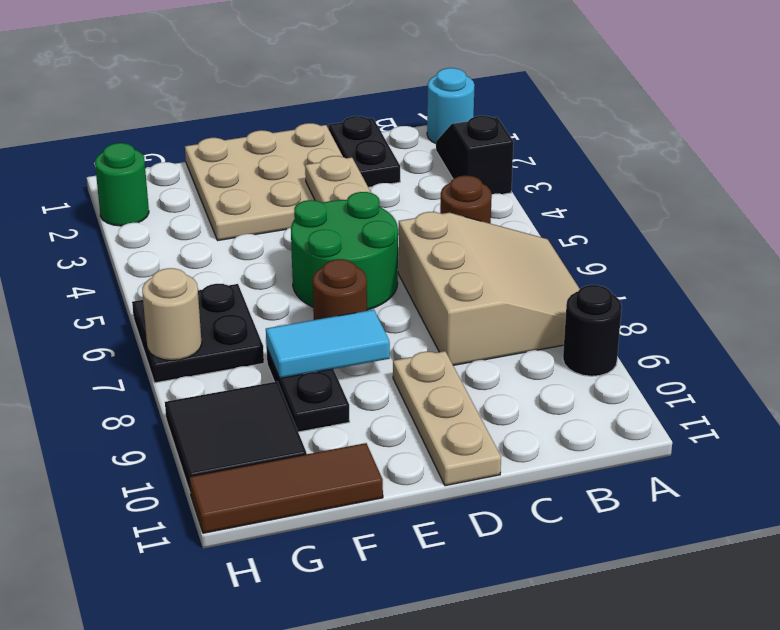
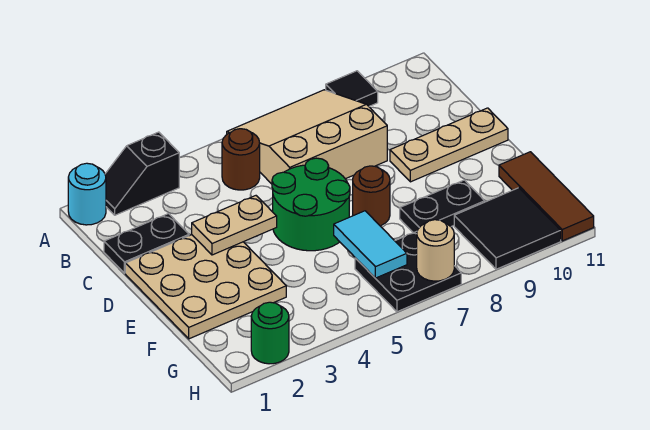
black round brick A9 level 1 -> black tile A9 level 1
cyan tile E8:F8 level 2 -> cyan tile F6:G6 level 2

